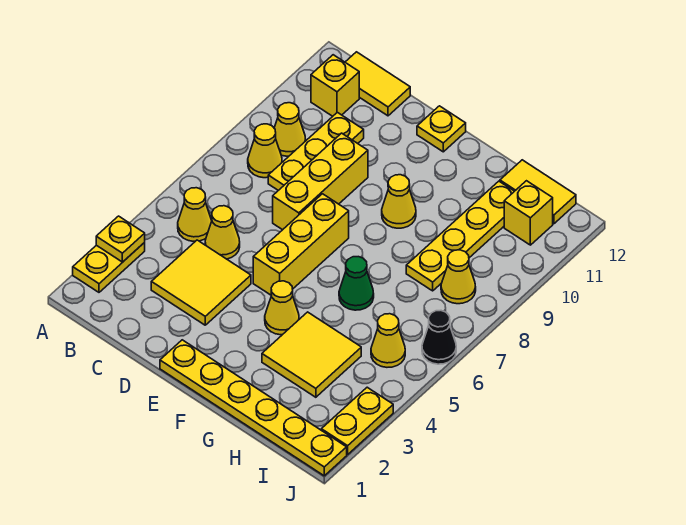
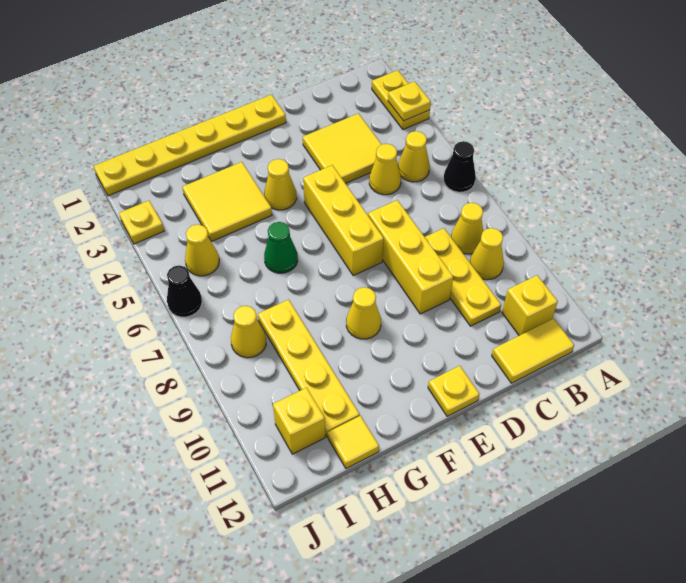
none -> black cone A6 level 1
yellow tile H12:I12 level 1 -> yellow tile H12 level 1
yellow plate J2:J3 level 1 -> yellow plate J3 level 1

